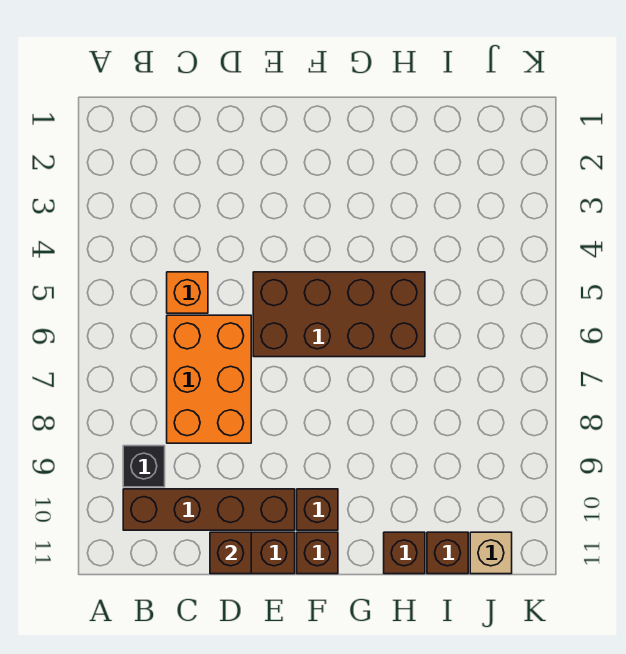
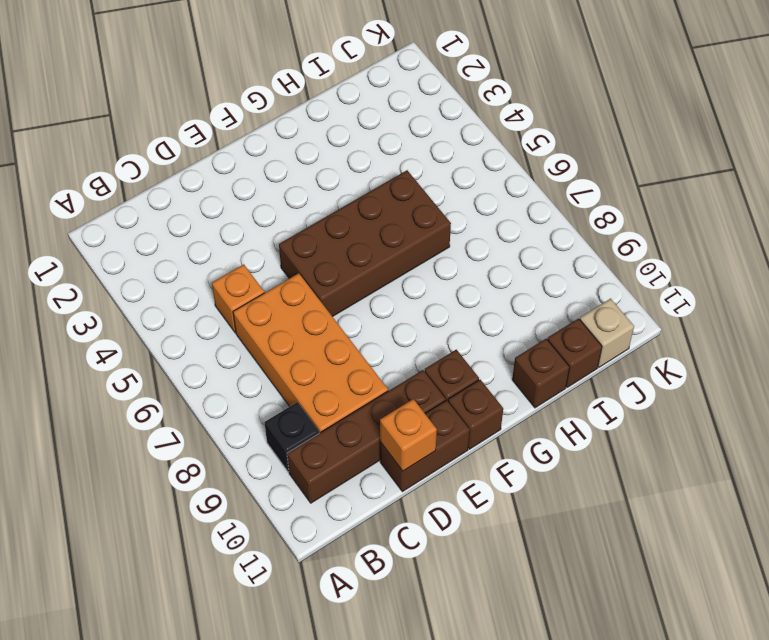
orange brick C6:D8 level 1 -> orange brick C6:D9 level 1
brown brick D11 level 2 -> orange brick D11 level 2

